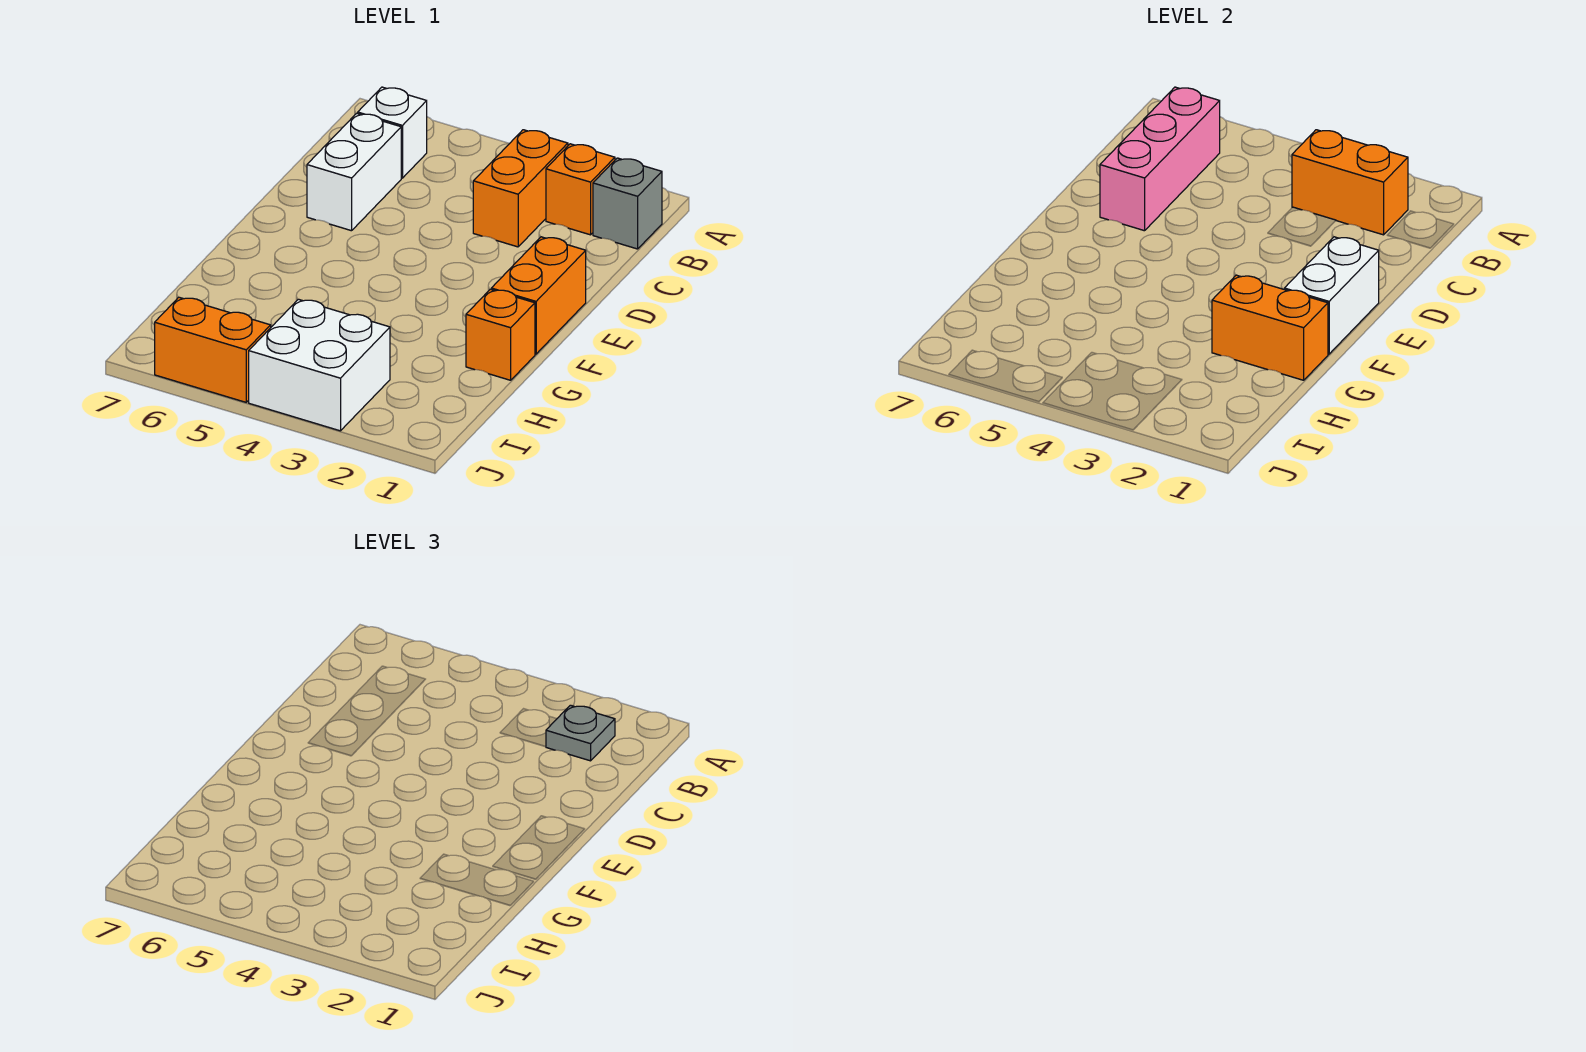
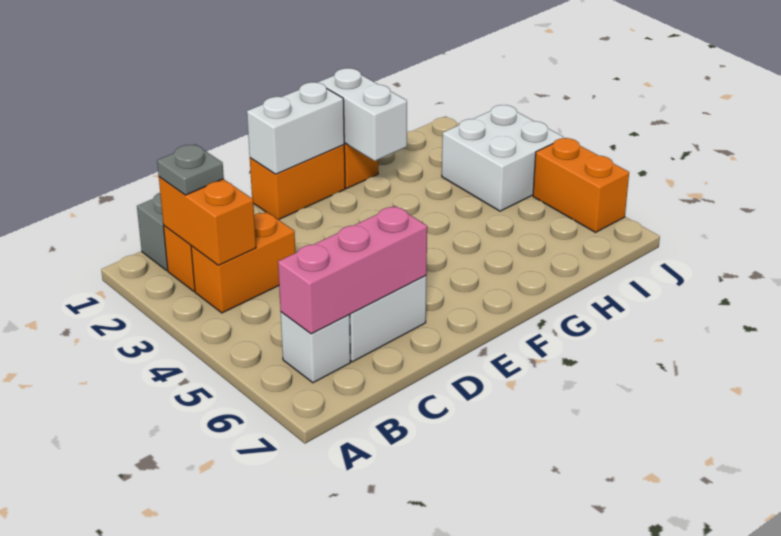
orange brick G1:G2 level 2 -> white brick G1:G2 level 2

